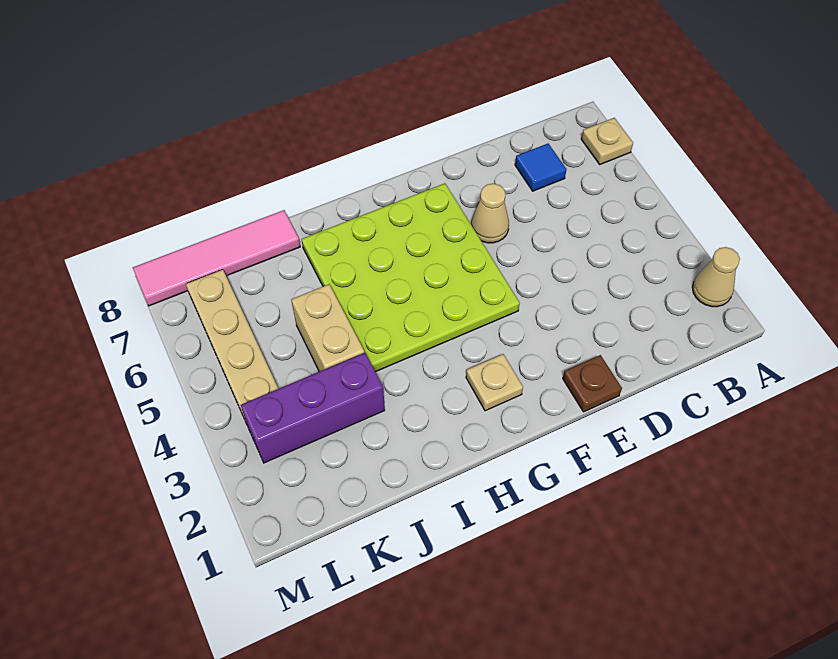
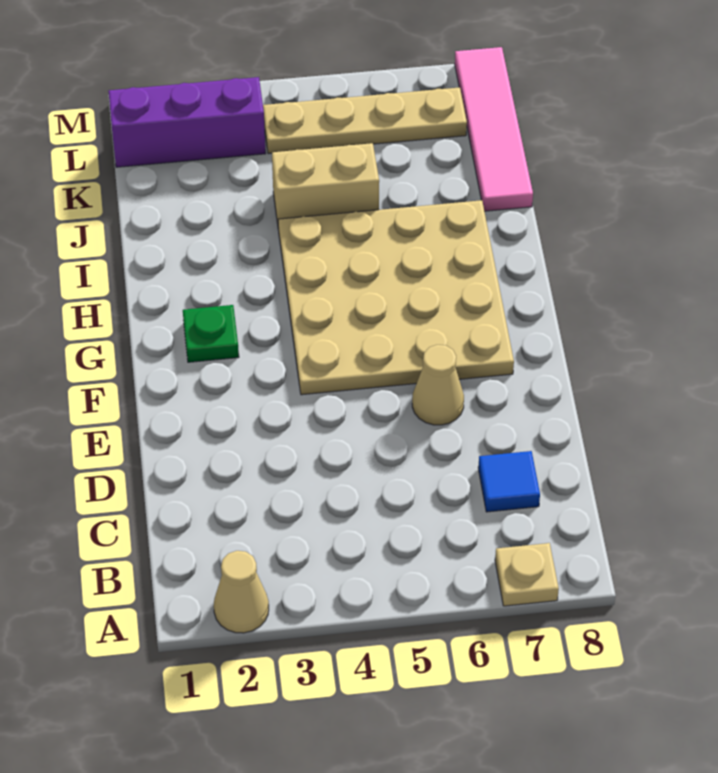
brown plate E1 level 1 -> none
lime plate F4:I7 level 1 -> tan plate F4:I7 level 1
tan plate G2 level 1 -> green plate G2 level 1
purple brick J3:L3 level 1 -> purple brick L1:L3 level 1

